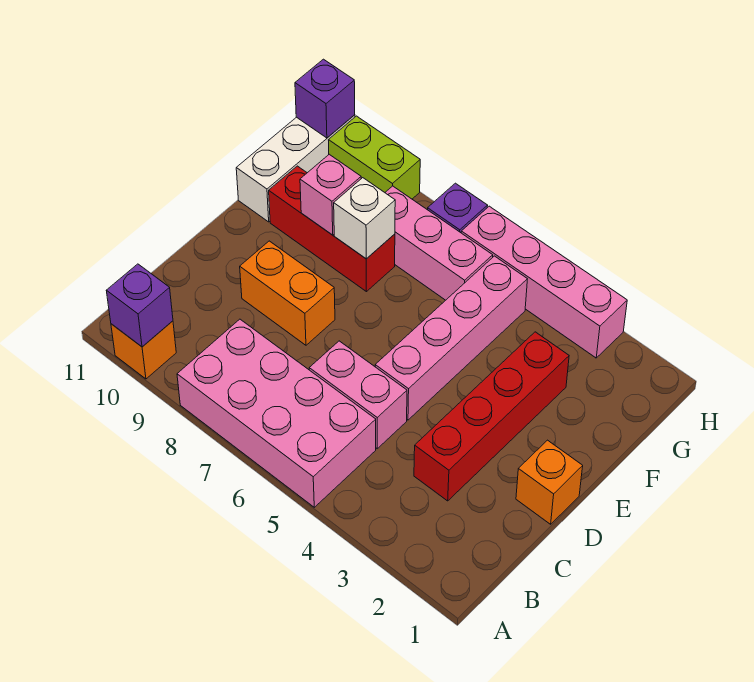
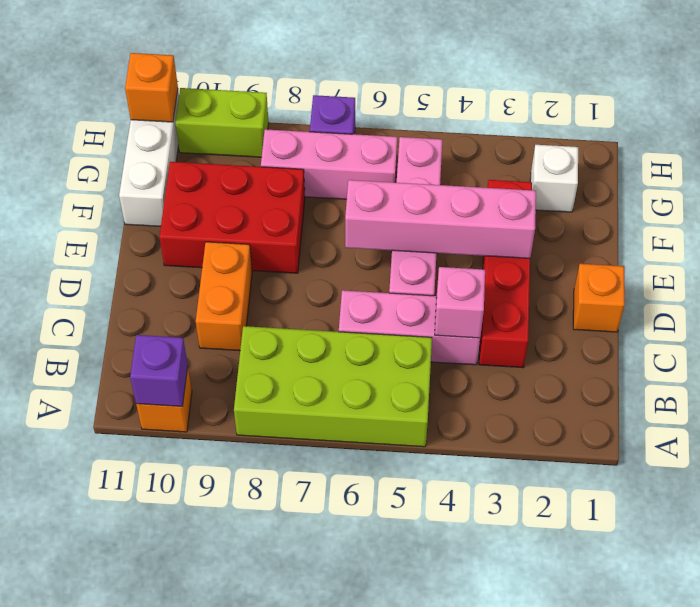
pink brick A5:B8 level 1 -> lime brick A5:B8 level 1
pink brick C5:C6 level 1 -> pink brick C4:C6 level 1
orange brick D8:D9 level 1 -> orange brick C9:D9 level 1
red brick F8:F10 level 1 -> red brick E8:F10 level 1
white brick F8 level 2 -> white brick G2 level 1
pink brick F9 level 2 -> pink brick C4 level 2
pink brick H3:H6 level 1 -> pink brick E3:E6 level 2
purple brick H11 level 2 -> orange brick H11 level 2

